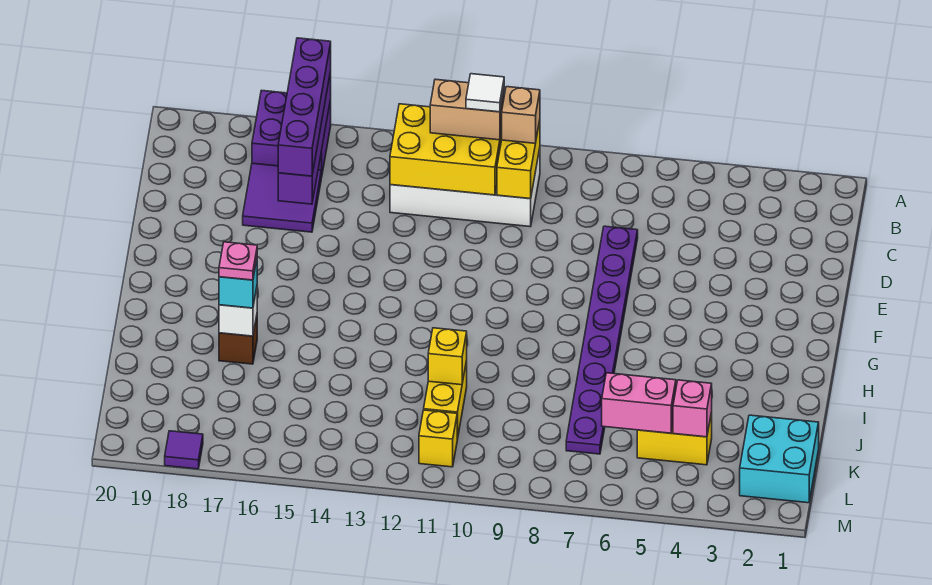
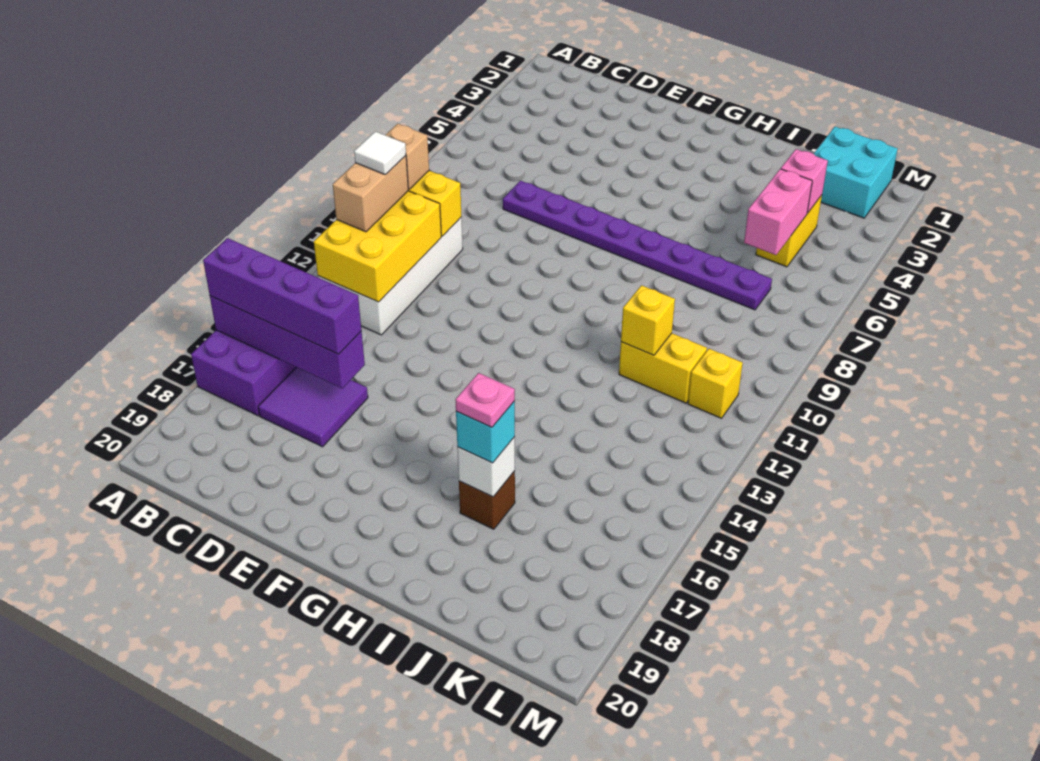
purple tile M18 level 1 -> none

